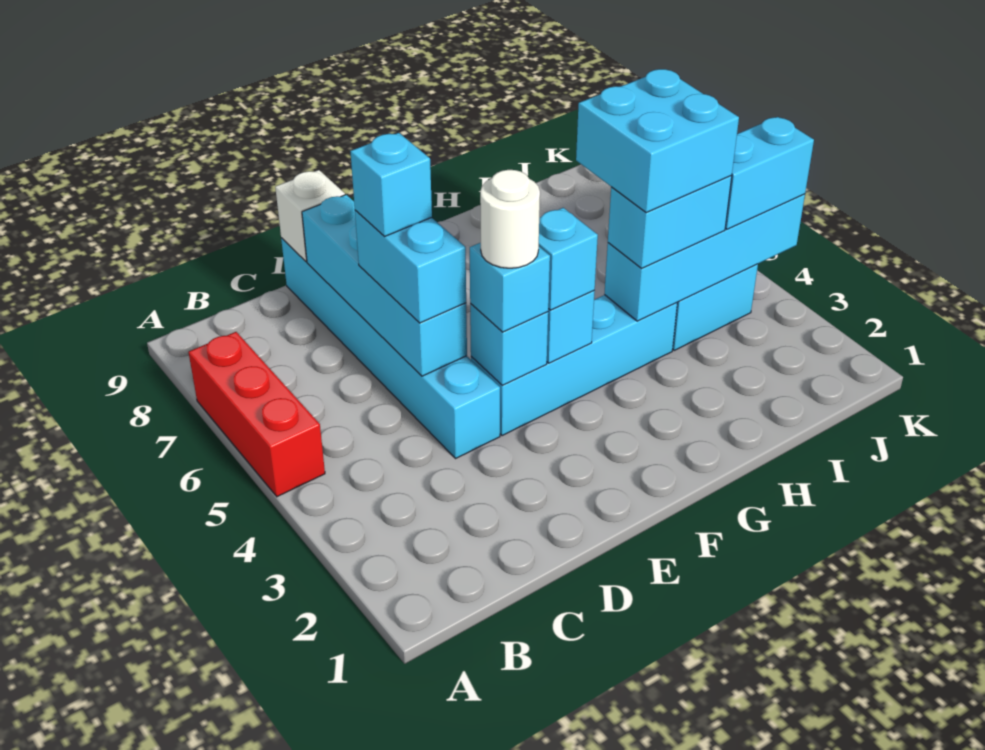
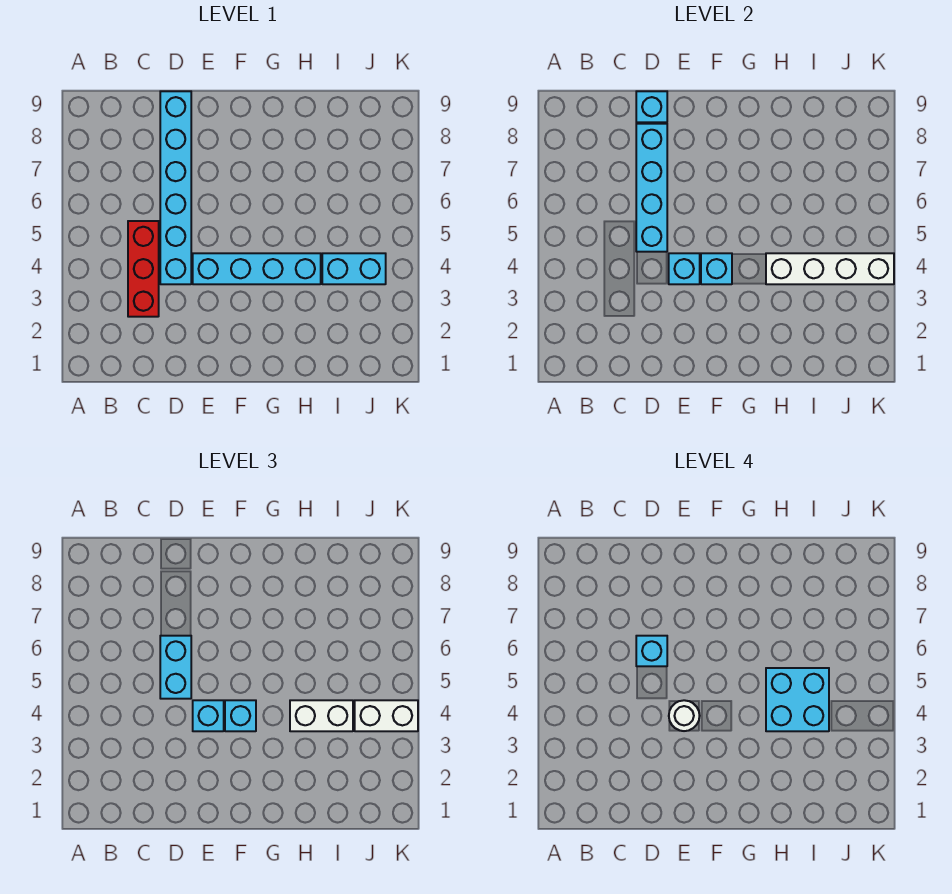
red brick A5:A7 level 1 -> red brick C3:C5 level 1
white brick D9 level 2 -> cyan brick D9 level 2
cyan brick H4:K4 level 2 -> white brick H4:K4 level 2
cyan brick H4:I4 level 3 -> white brick H4:I4 level 3
cyan brick J4:K4 level 3 -> white brick J4:K4 level 3

